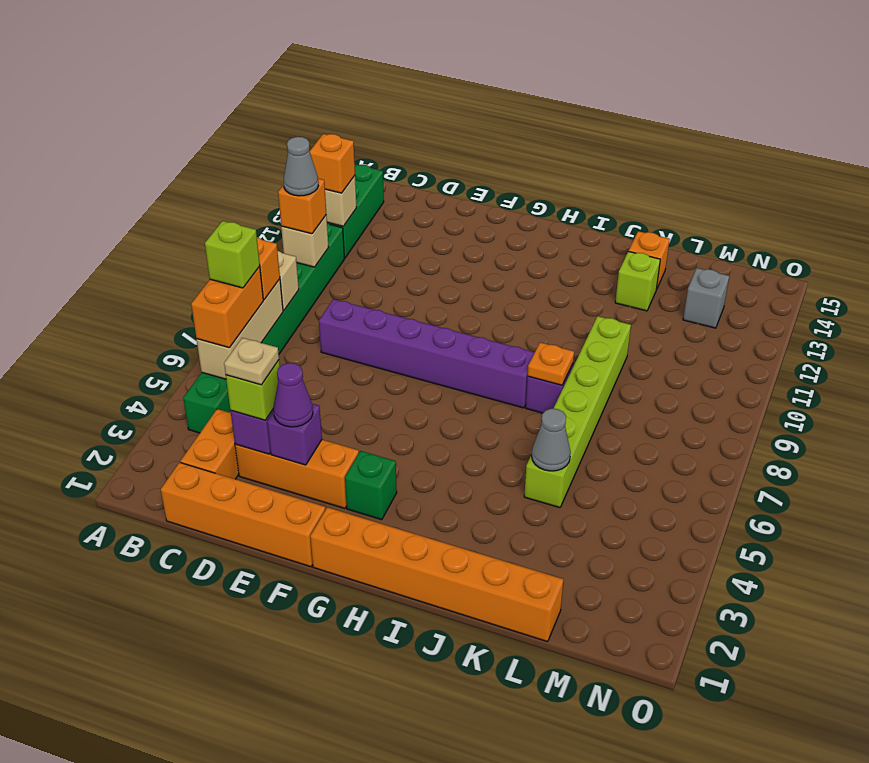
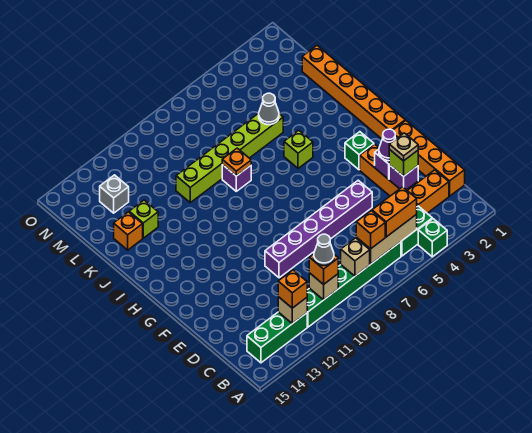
none -> green brick A4 level 1
lime brick B6 level 4 -> lime brick I5 level 1
purple brick D8:I8 level 1 -> purple brick E5:E10 level 1

